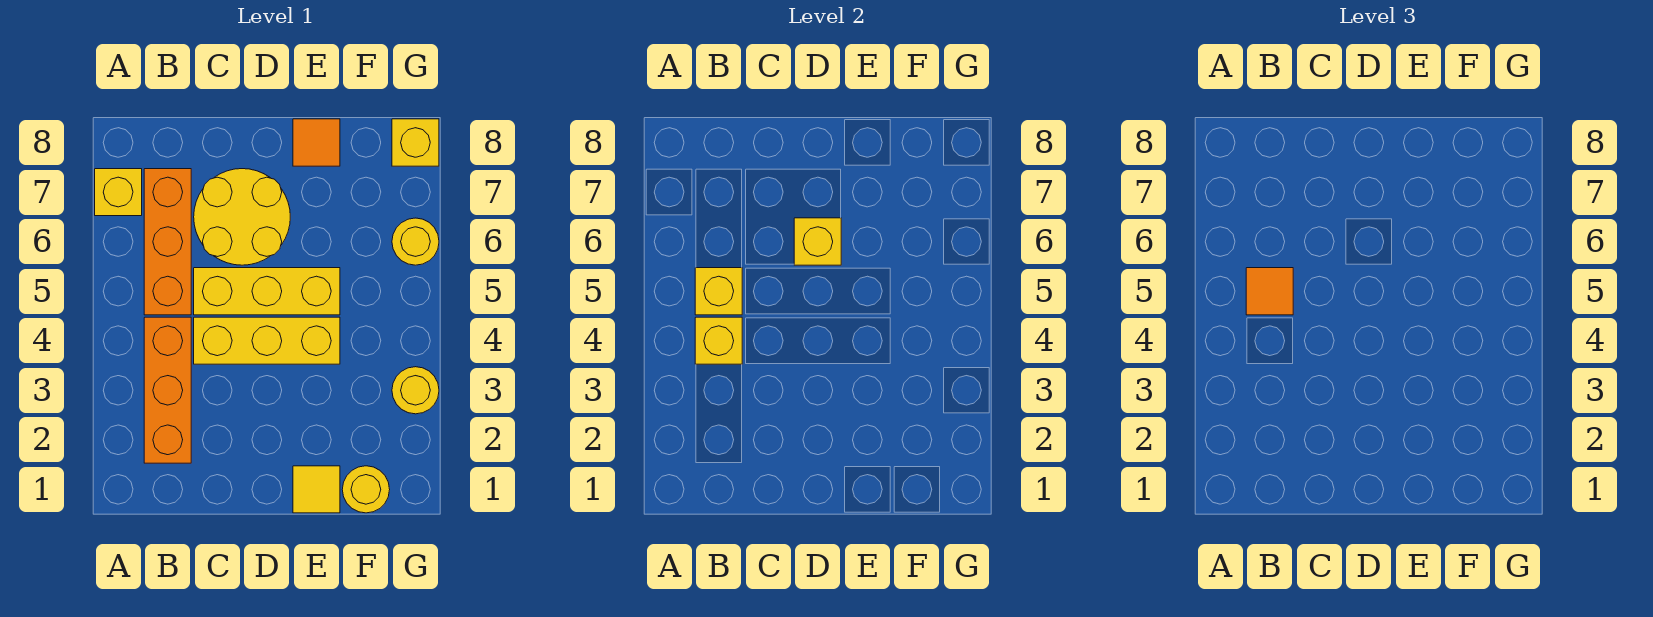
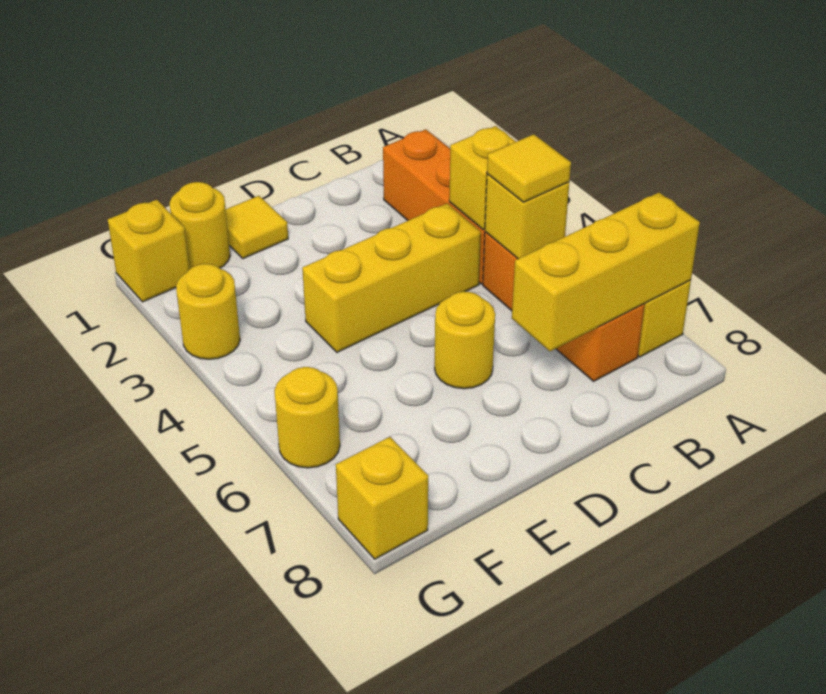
orange tile B5 level 3 -> yellow tile B5 level 3
yellow brick C5:E5 level 1 -> yellow brick A7:C7 level 2
yellow round brick C6:D7 level 1 -> yellow round brick D6 level 1
yellow brick D6 level 2 -> yellow brick G1 level 1
orange tile E8 level 1 -> none

